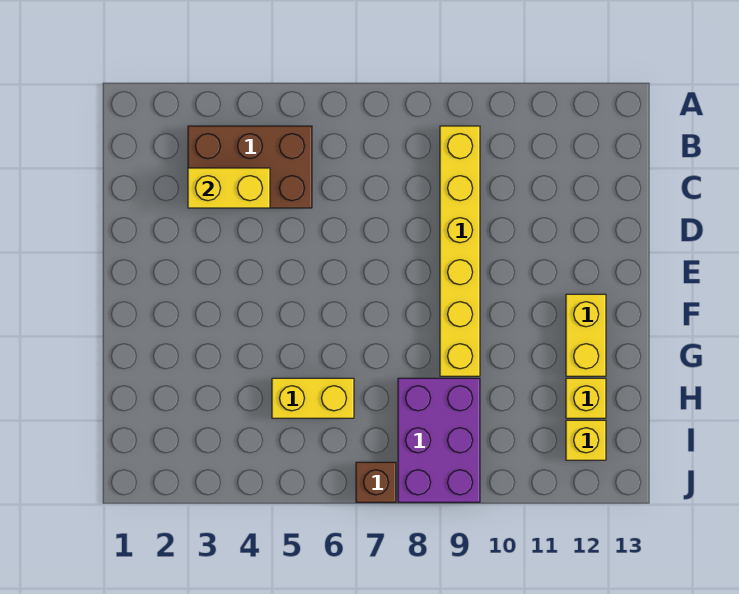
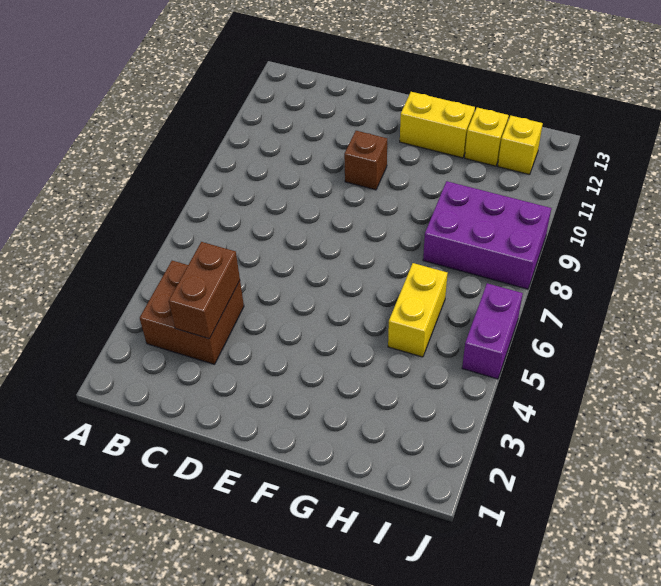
brown brick B3:C5 level 1 -> brown brick B3:C4 level 1
yellow brick B9:G9 level 1 -> none
yellow brick C3:C4 level 2 -> brown brick C3:C4 level 2
none -> purple brick J5:J6 level 1
brown brick J7 level 1 -> brown brick E10 level 1

